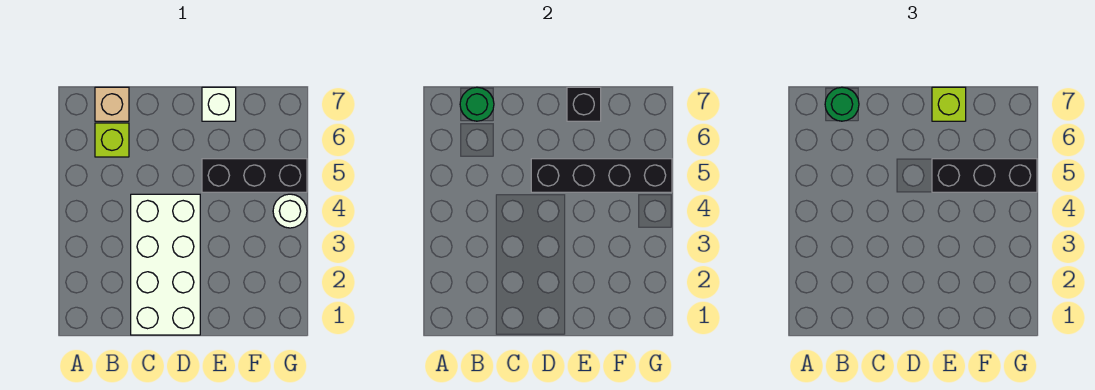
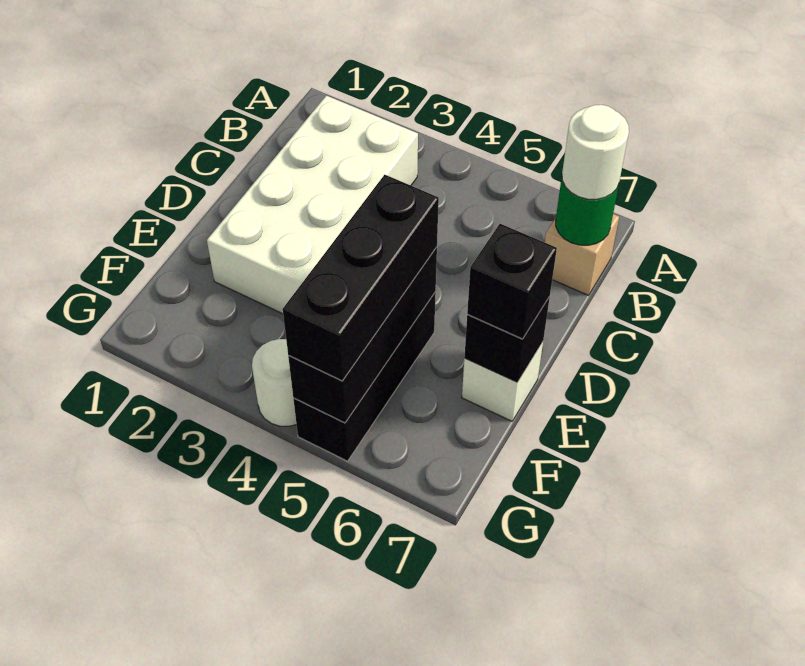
lime brick B6 level 1 -> none
green round brick B7 level 3 -> white round brick B7 level 3
white brick C1:D4 level 1 -> white brick B2:E3 level 1
black brick D5:G5 level 2 -> black brick E5:G5 level 2
lime brick E7 level 3 -> black brick E7 level 3

